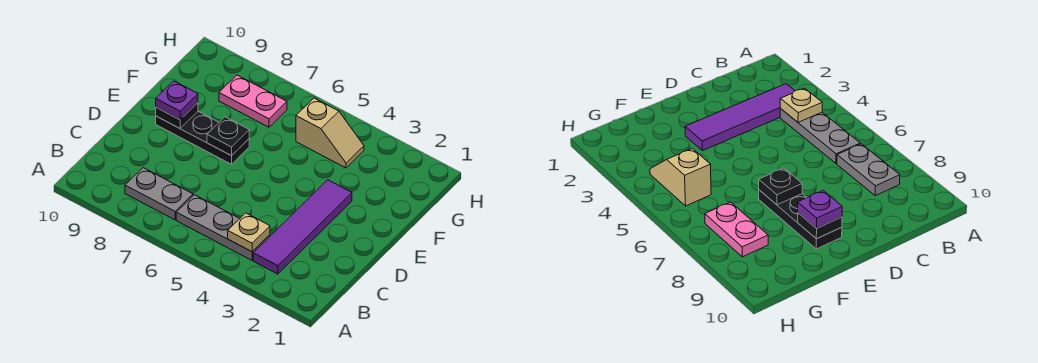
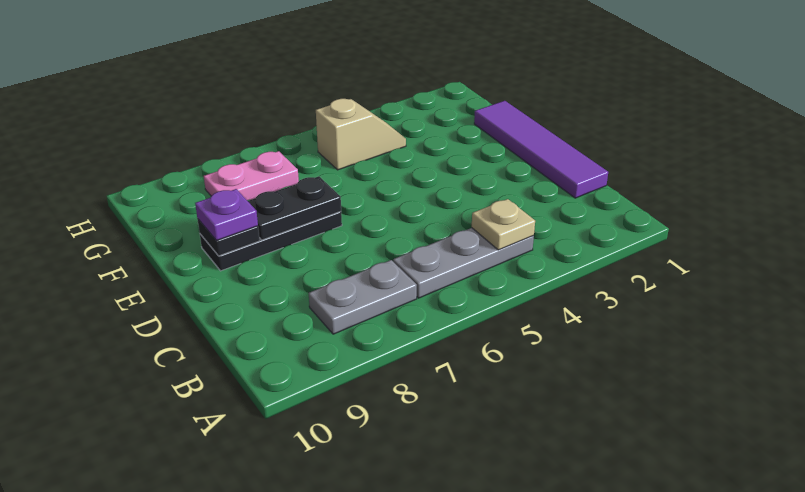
purple tile B3:E3 level 1 -> purple tile C1:F1 level 1
black plate E7 level 2 -> black plate E7:E8 level 2

